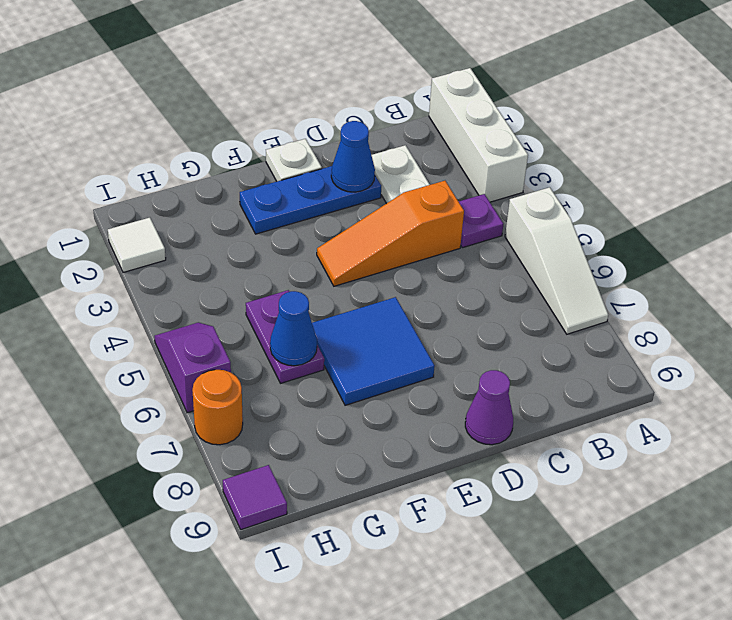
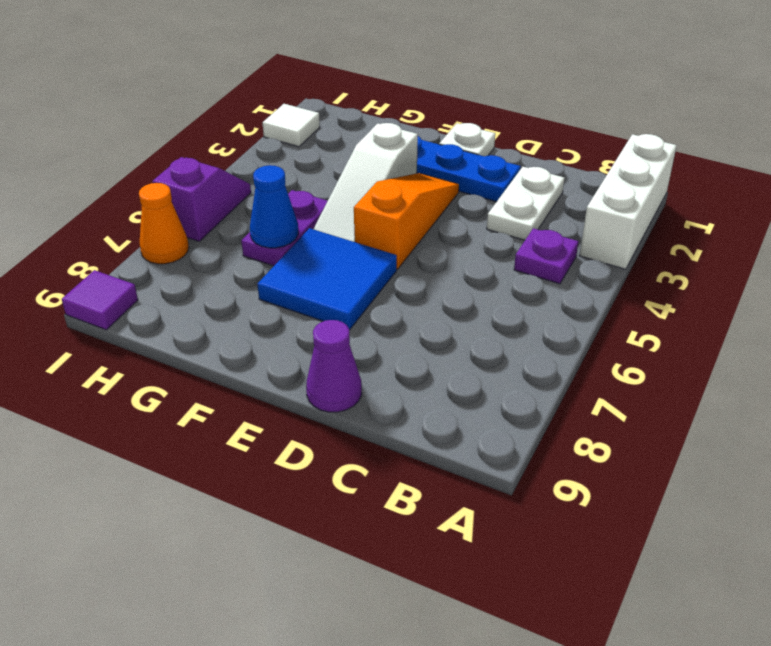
white slope A5:A7 level 1 top 5 -> white slope F3:F5 level 1 top 3
orange slope C4:E4 level 1 top C -> orange slope E3:E5 level 1 top 5
blue cone D2 level 2 -> none
orange round brick I7 level 1 -> orange cone I7 level 1

